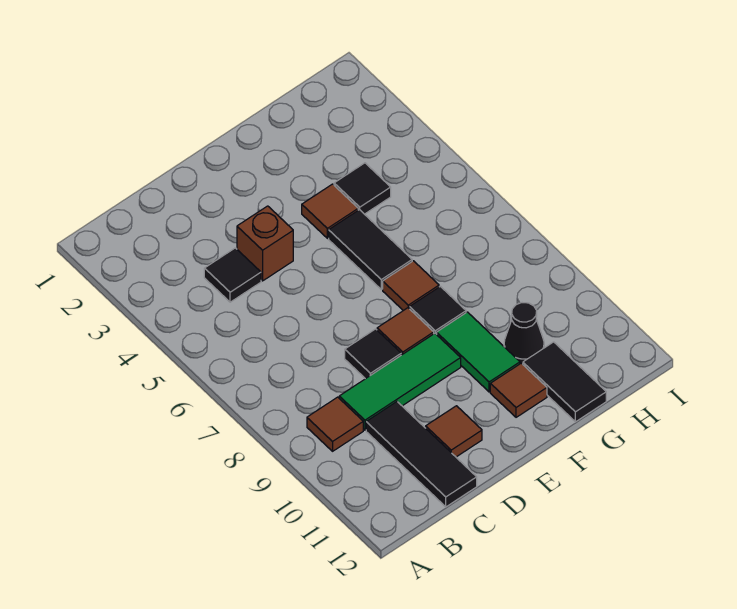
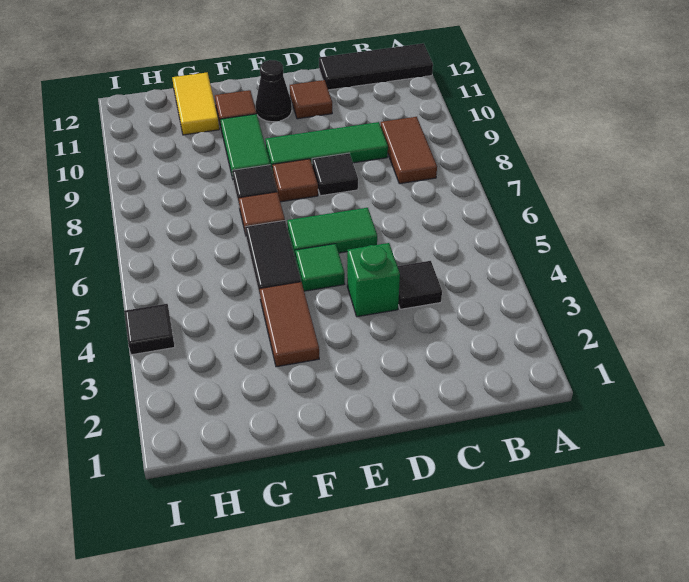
brown tile B9 level 1 -> brown tile B8:B9 level 1
black tile C10:C12 level 1 -> black tile A12:C12 level 1
brown brick D4 level 1 -> green brick D4 level 1
none -> green tile D6:E6 level 1
none -> green tile E5 level 1
brown tile F4 level 1 -> brown tile F3:F4 level 1
black tile G4 level 1 -> black tile I4 level 1
black cone G10 level 1 -> black cone E11 level 1
black tile G11:G12 level 1 -> yellow tile G11:G12 level 1

